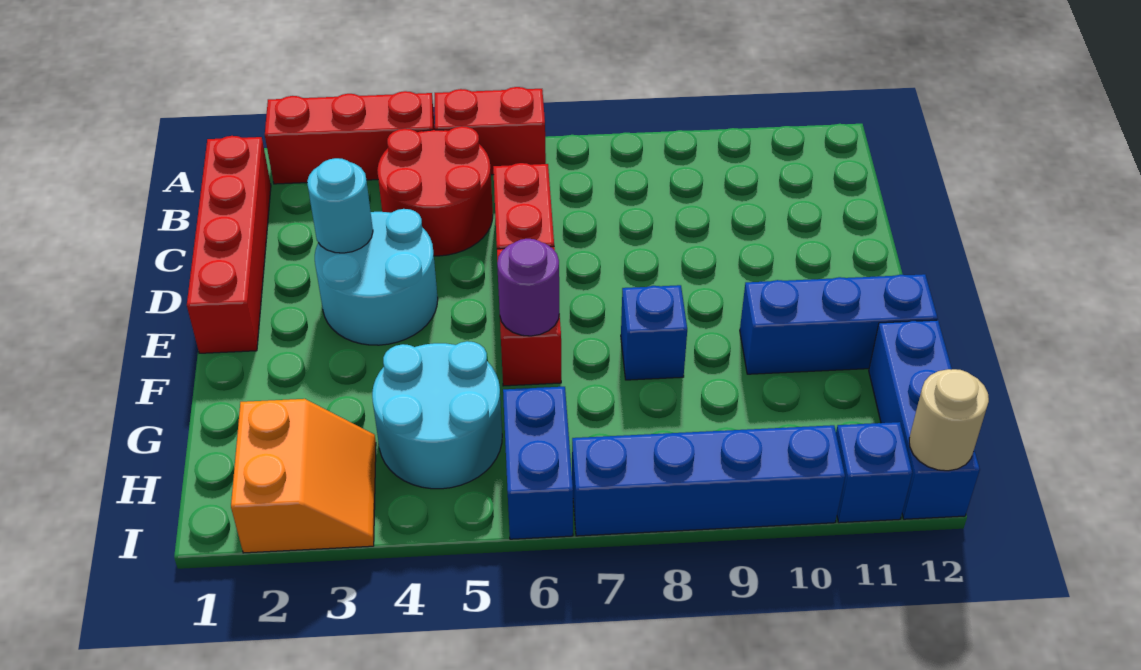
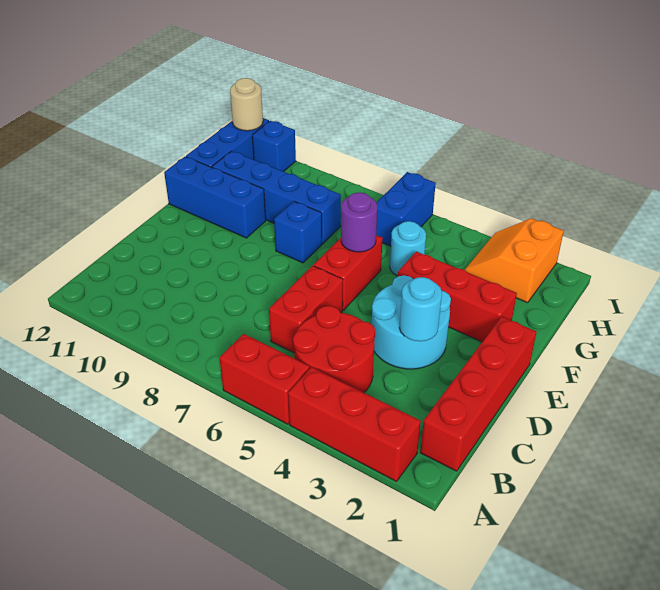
none -> red brick F2:F4 level 1
cyan round brick G4:H5 level 1 -> cyan round brick G5 level 1
blue brick I7:I10 level 1 -> blue brick G8:G11 level 1

